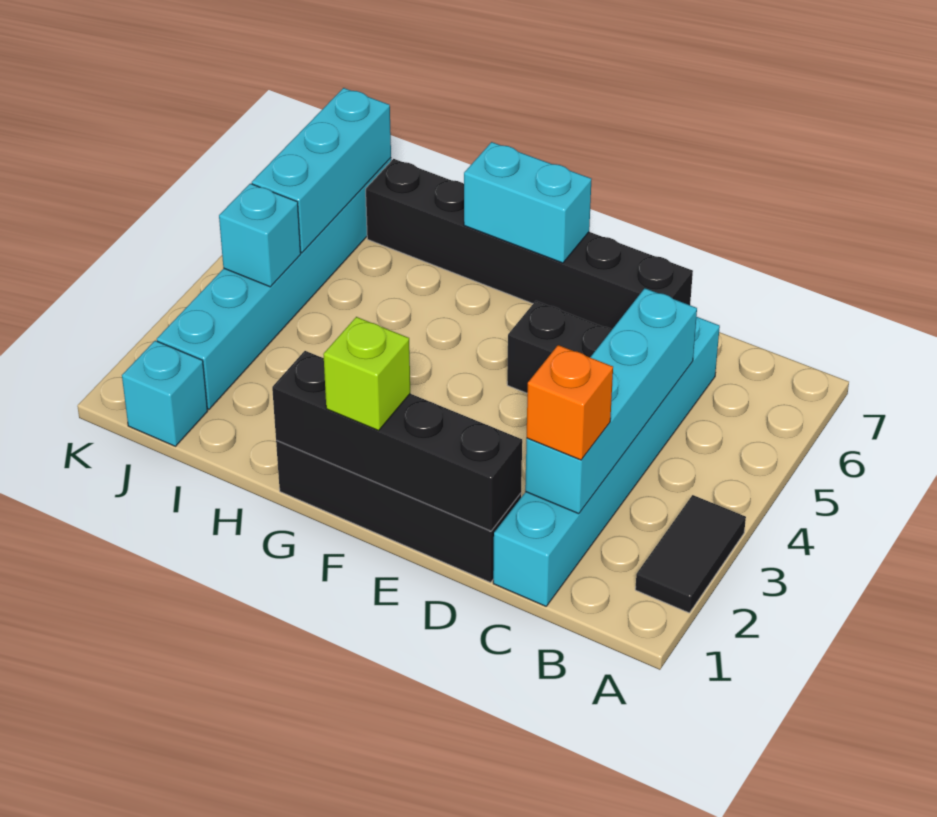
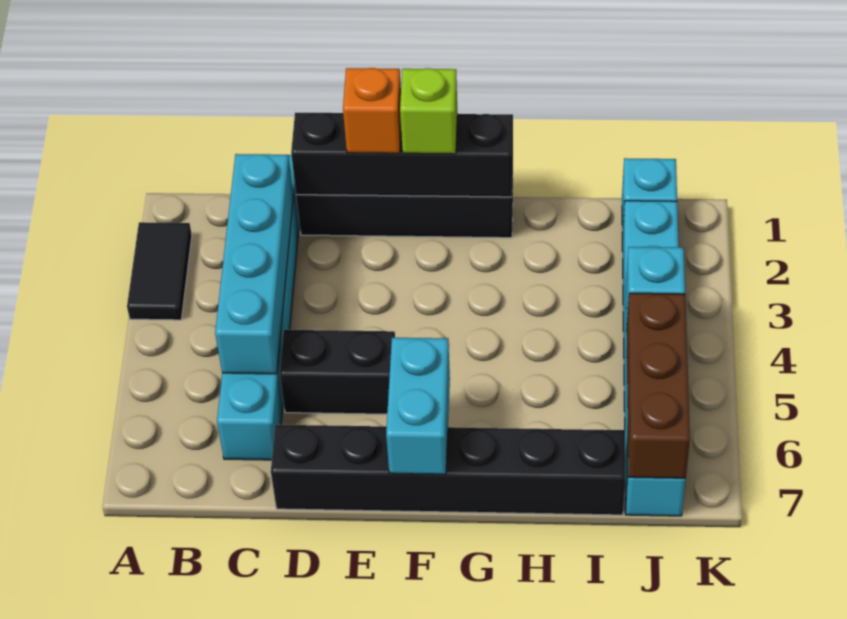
orange brick C2 level 3 -> orange brick E1 level 3
cyan brick F7:G7 level 2 -> cyan brick F6:F7 level 2
cyan brick J5:J7 level 2 -> brown brick J5:J7 level 2

